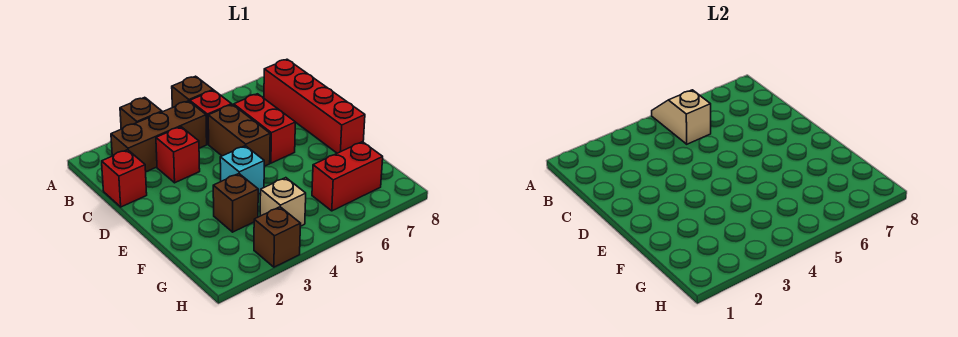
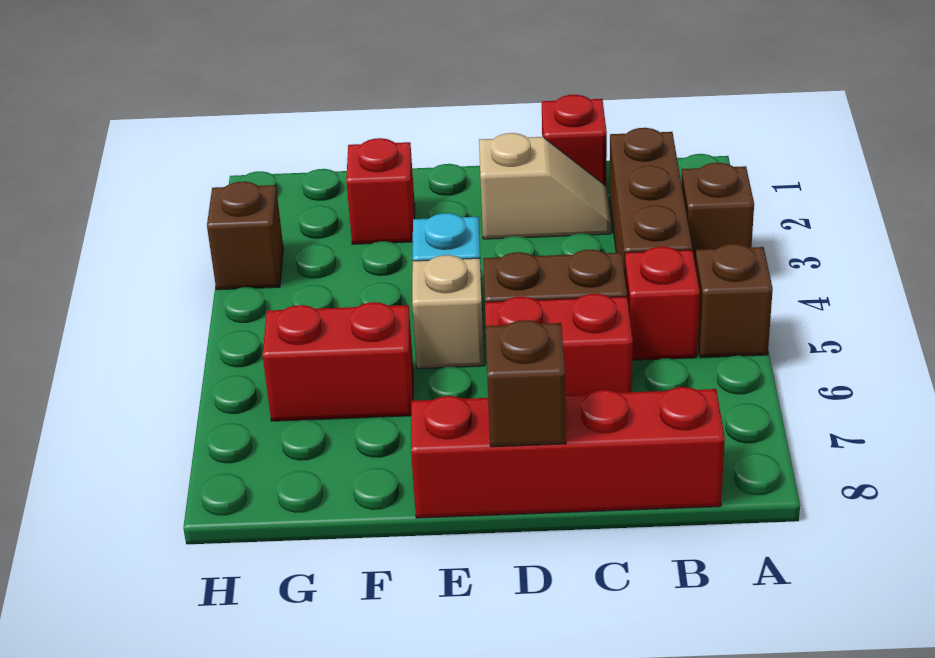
tan slope A5:B5 level 2 top B -> tan slope C2:D2 level 1 top D
red brick C3 level 1 -> red brick F2 level 1
brown brick F3 level 1 -> brown brick D8 level 2
tan brick G4 level 1 -> tan brick E5 level 1
red brick G6:G7 level 1 -> red brick F6:G6 level 1

